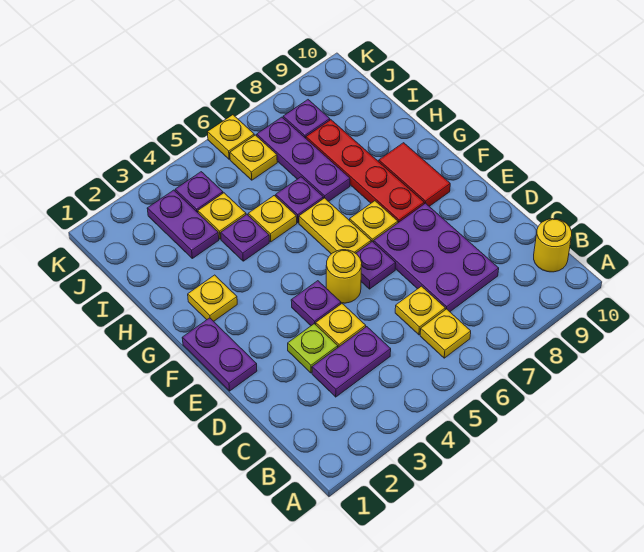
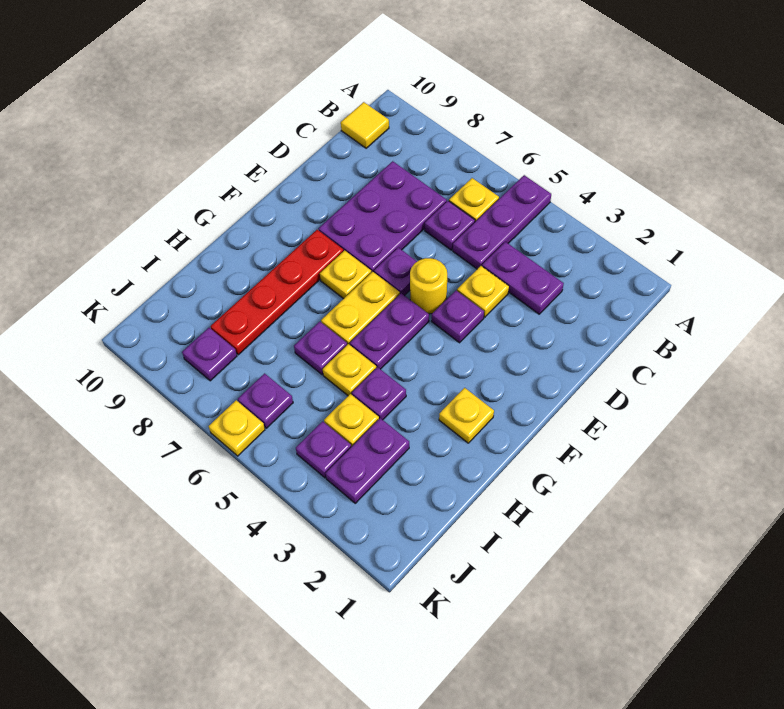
yellow round brick B10 level 1 -> yellow tile B10 level 1
yellow plate C6 level 1 -> purple plate C6 level 1
lime plate D3 level 1 -> none
purple plate E1:F1 level 1 -> purple plate F5:G5 level 1
red tile F9:G9 level 1 -> none
purple plate H7:J7 level 1 -> purple plate A5:C5 level 1
yellow plate J6 level 1 -> purple plate J6 level 1

